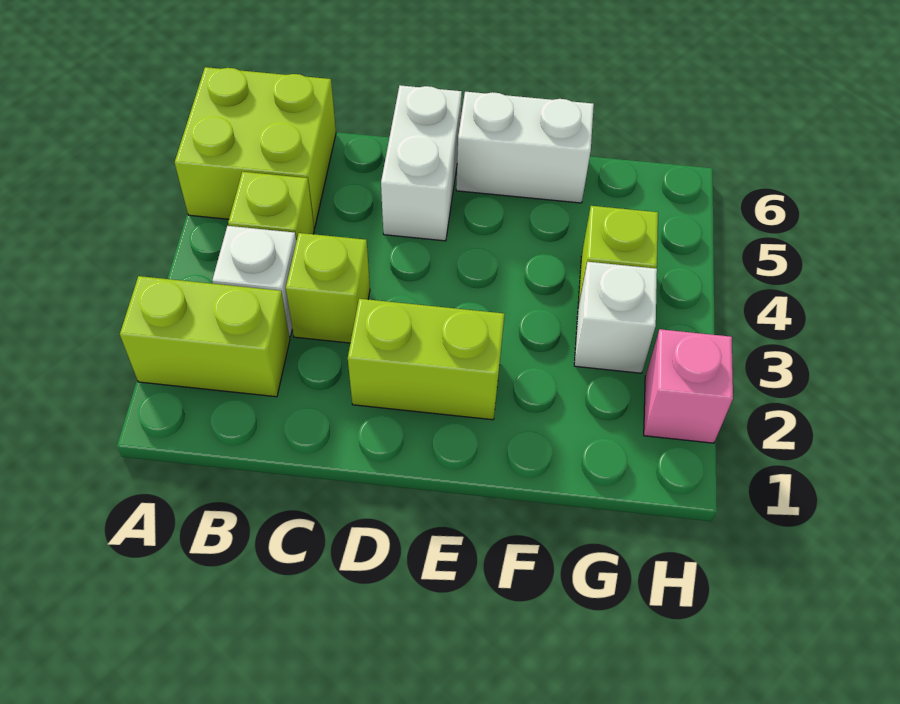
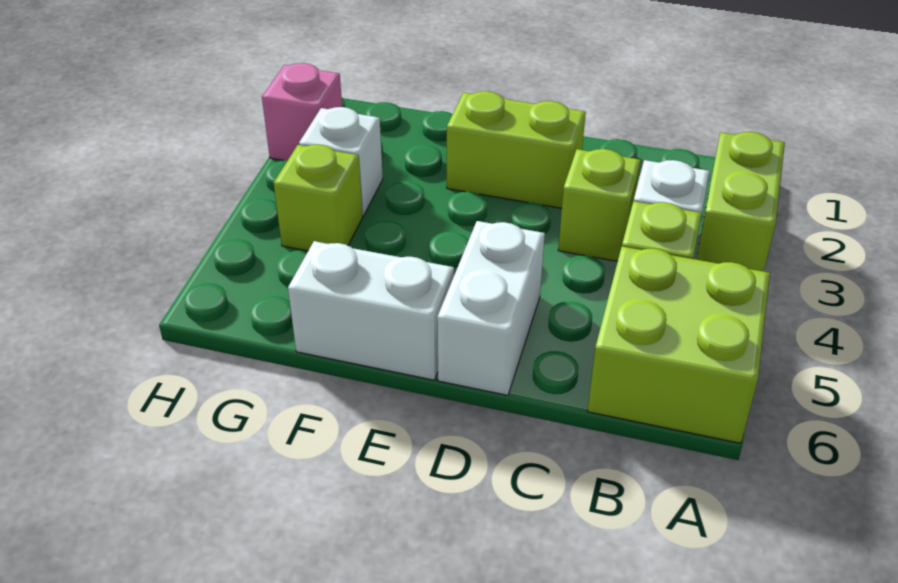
lime brick A2:B2 level 1 -> lime brick A2:A3 level 1

